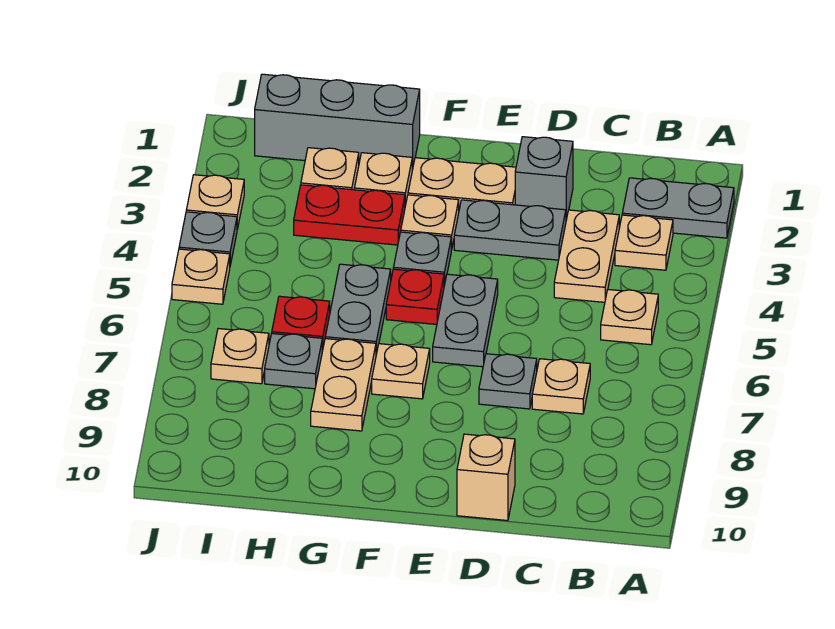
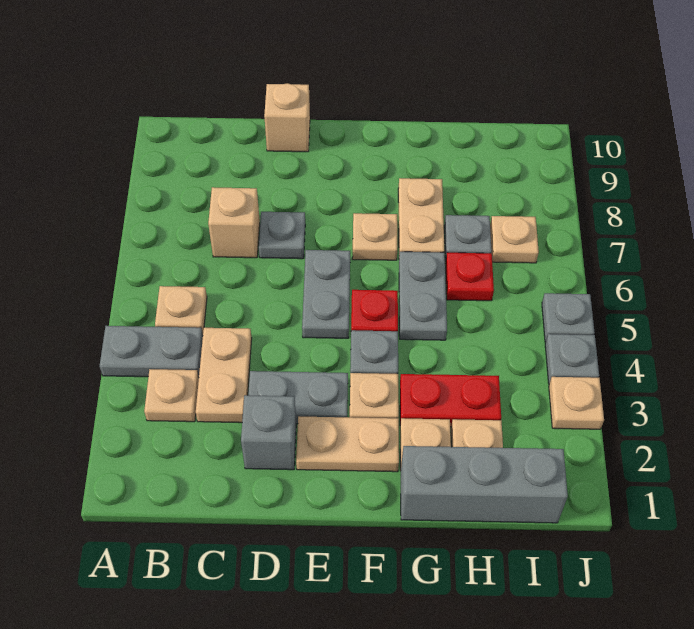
grey plate A2:B2 level 1 -> grey plate A4:B4 level 1
tan plate C7 level 1 -> tan brick C7 level 1
tan plate J5 level 1 -> grey plate J5 level 1

